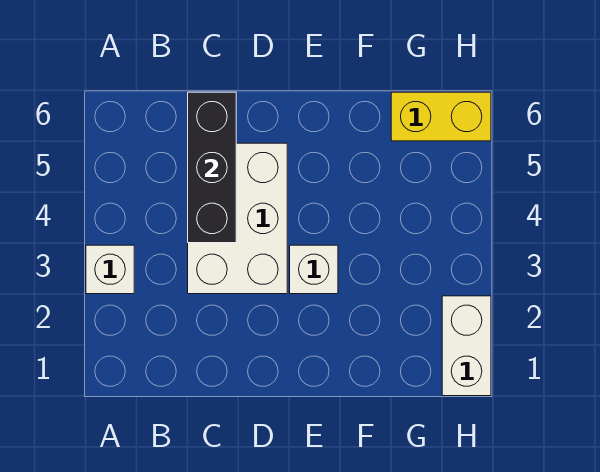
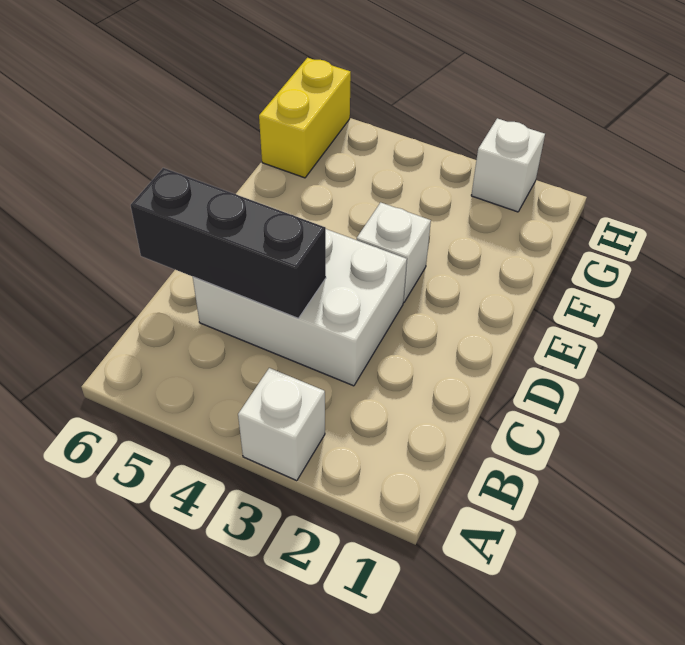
white brick H1:H2 level 1 -> white brick H2 level 1

